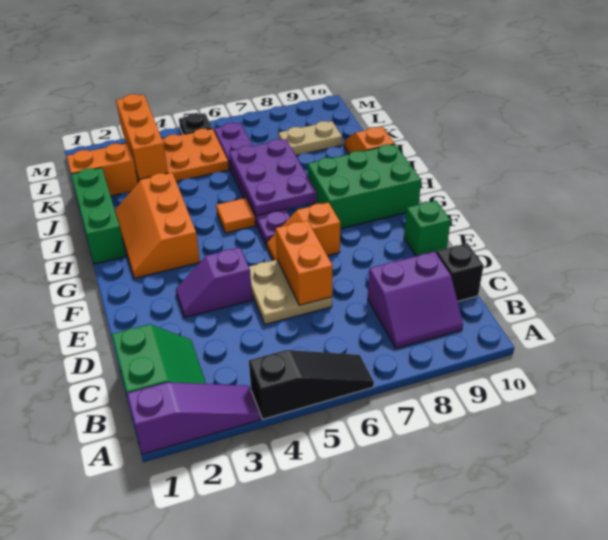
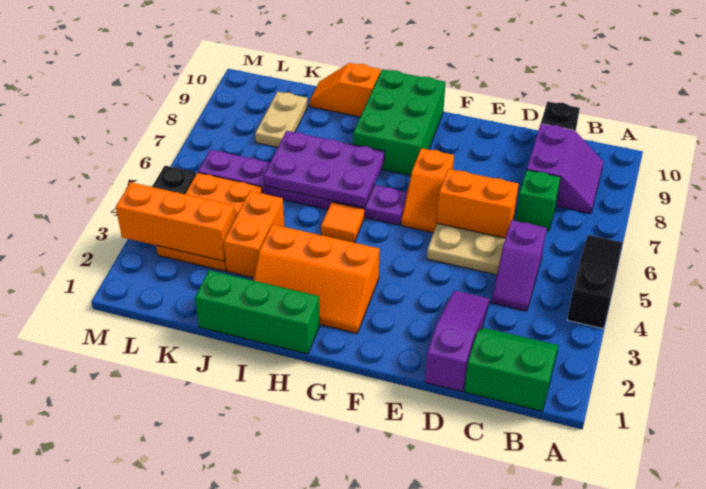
purple slope A1:A3 level 1 top 1 -> purple slope D1:D3 level 1 top 1
purple slope E3:E4 level 1 top 4 -> purple slope C4:C5 level 1 top 5
green brick E10 level 1 -> green brick C7 level 1
orange brick K1:K2 level 1 -> orange brick J3:J4 level 1

